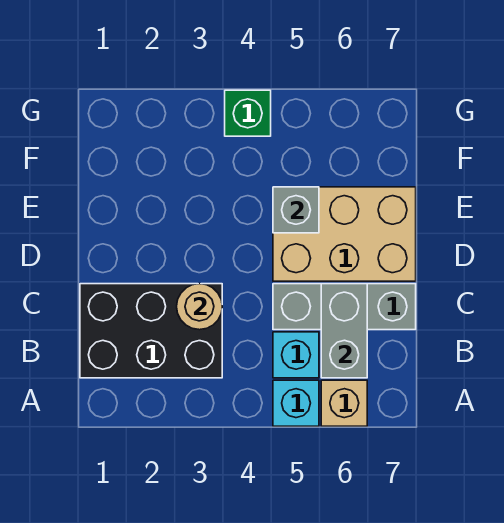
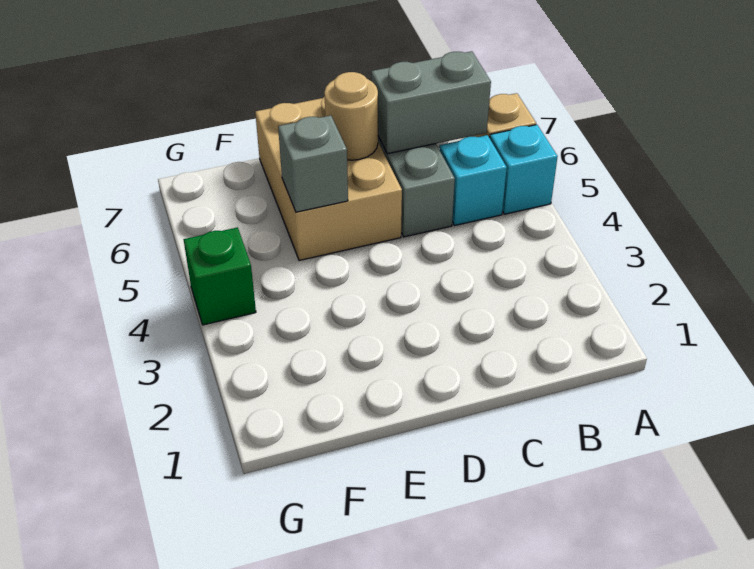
black brick B1:C3 level 1 -> none
tan round brick C3 level 2 -> tan round brick D6 level 2

